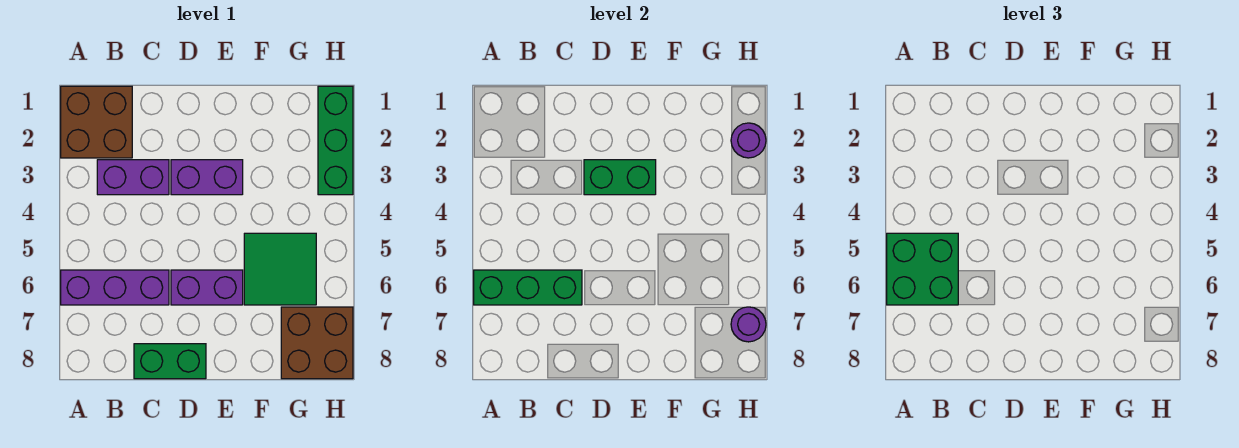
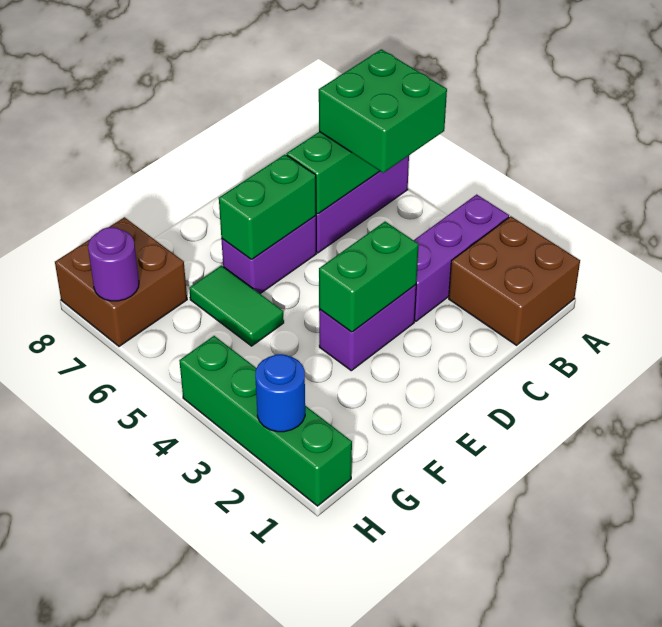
purple brick B3:C3 level 1 -> purple brick A3:C3 level 1
green brick C8:D8 level 1 -> green brick D6:E6 level 2
green tile F5:G6 level 1 -> green tile F5:F6 level 1
green brick H1:H3 level 1 -> green brick H1:H4 level 1
purple round brick H2 level 2 -> blue round brick H2 level 2

